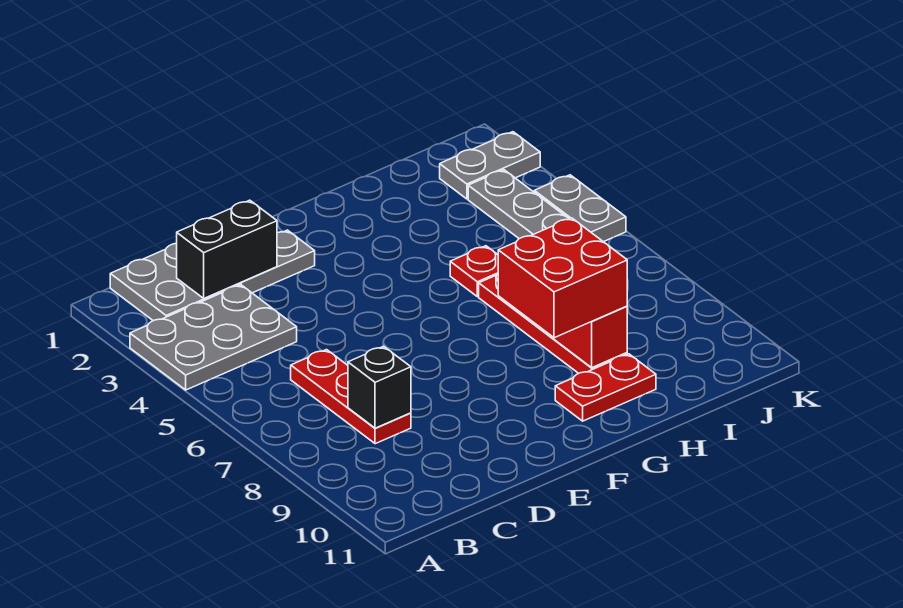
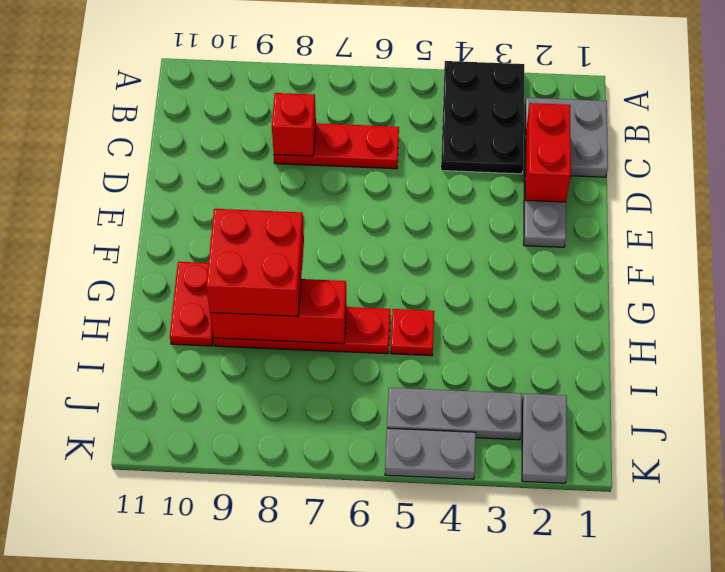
grey plate A3:C4 level 1 -> black plate A3:C4 level 1
black brick C2:D2 level 2 -> red brick C2:D2 level 2
black brick C8 level 2 -> red brick C8 level 2

